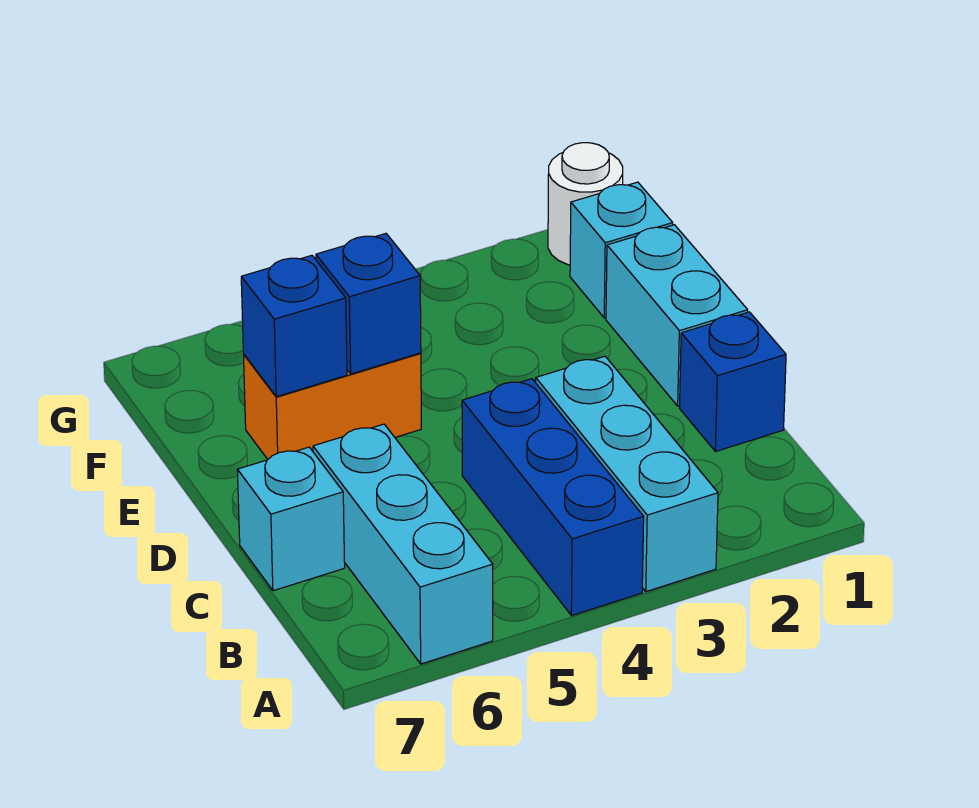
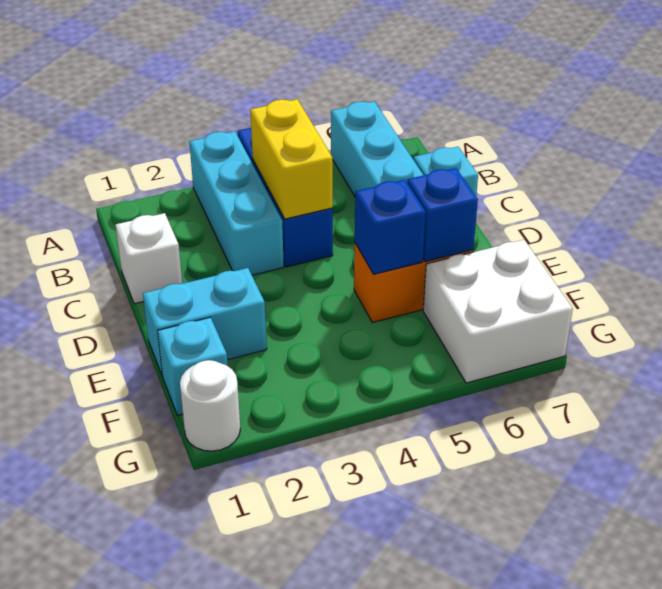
none -> yellow brick B4:C4 level 2
blue brick C1 level 1 -> white brick C1 level 1
cyan brick D1:E1 level 1 -> cyan brick E1:E2 level 1
none -> white brick F6:G7 level 1

